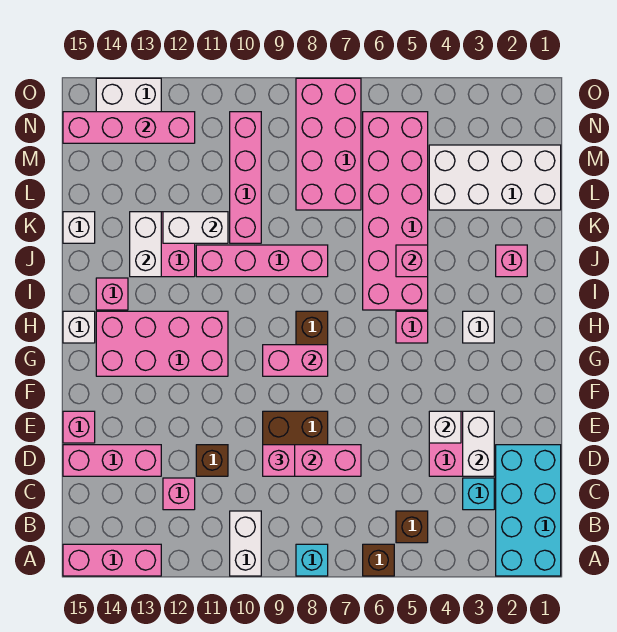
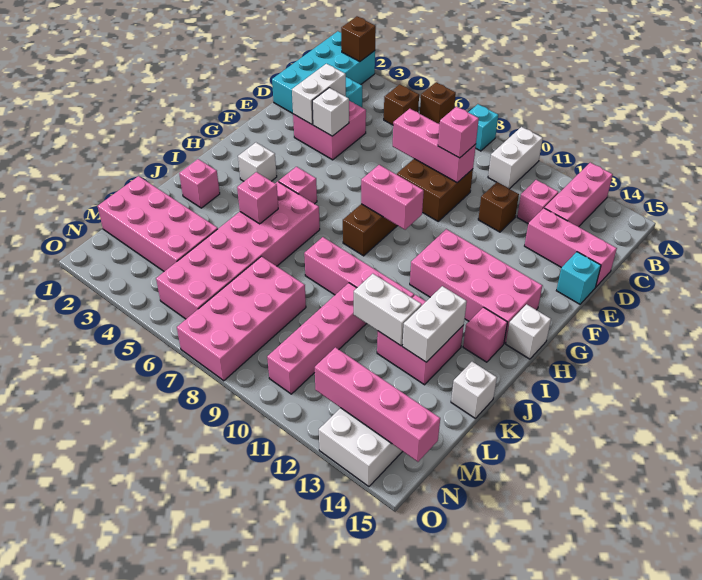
none -> brown brick A2 level 2
pink brick A13:A15 level 1 -> pink brick A13:C13 level 1
pink brick E15 level 1 -> cyan brick E15 level 1
white brick L1:M4 level 1 -> pink brick L1:M4 level 1

